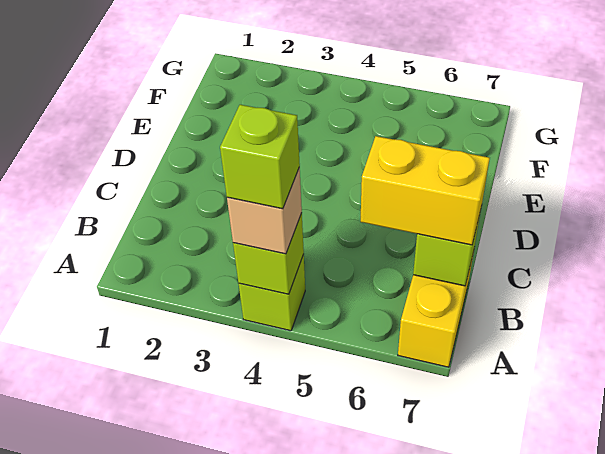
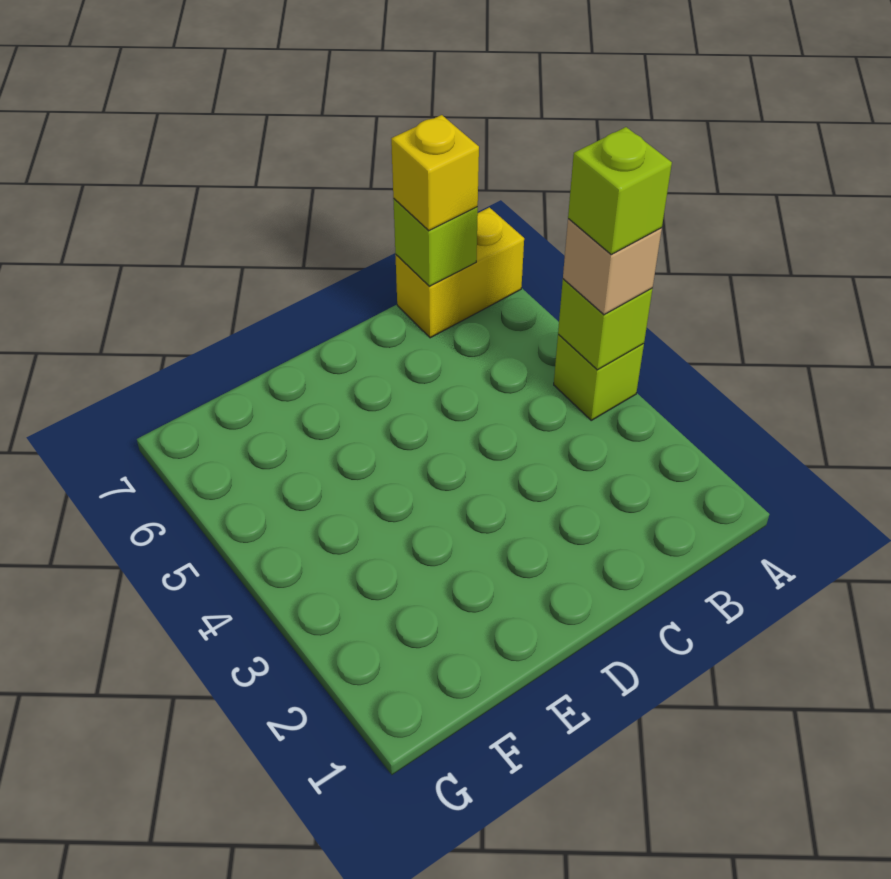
yellow brick B6:B7 level 3 -> yellow brick B7 level 3

